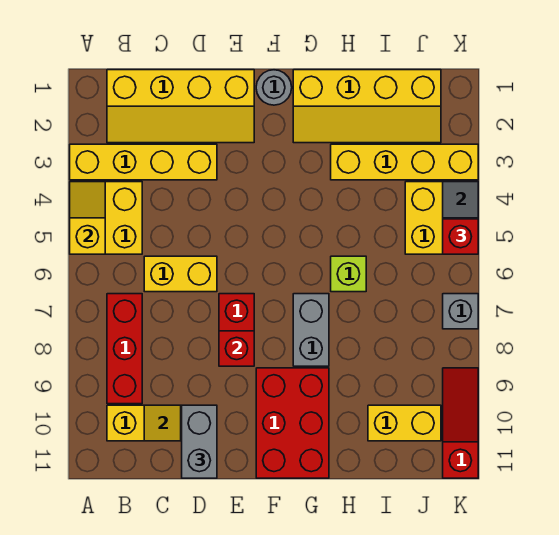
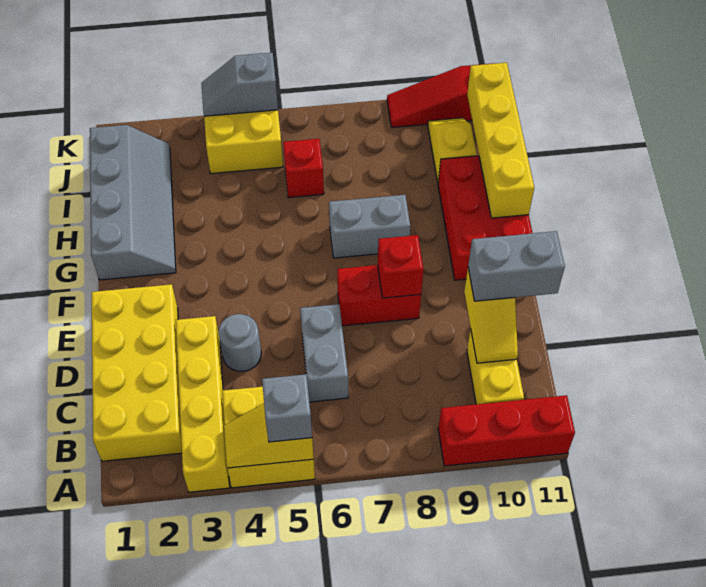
yellow slope B1:E2 level 1 top 1 -> yellow brick B1:E2 level 1
red brick B7:B9 level 1 -> red brick A9:A11 level 1
yellow brick C6:D6 level 1 -> grey brick C6:D6 level 1
grey round brick F1 level 1 -> grey round brick D4 level 1
red brick F9:G11 level 1 -> red brick F10:H11 level 1
yellow slope G1:J2 level 1 top 1 -> grey slope G1:J2 level 1 top 1
yellow brick H3:K3 level 1 -> yellow brick G11:J11 level 2
lime brick H6 level 1 -> none
yellow brick I10:J10 level 1 -> yellow slope I10:J10 level 1 top I
red brick K5 level 3 -> red brick I6 level 1
grey brick K7 level 1 -> grey brick A5 level 3

